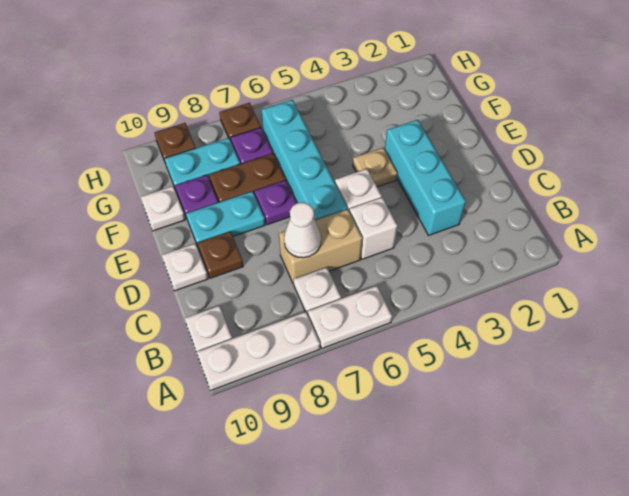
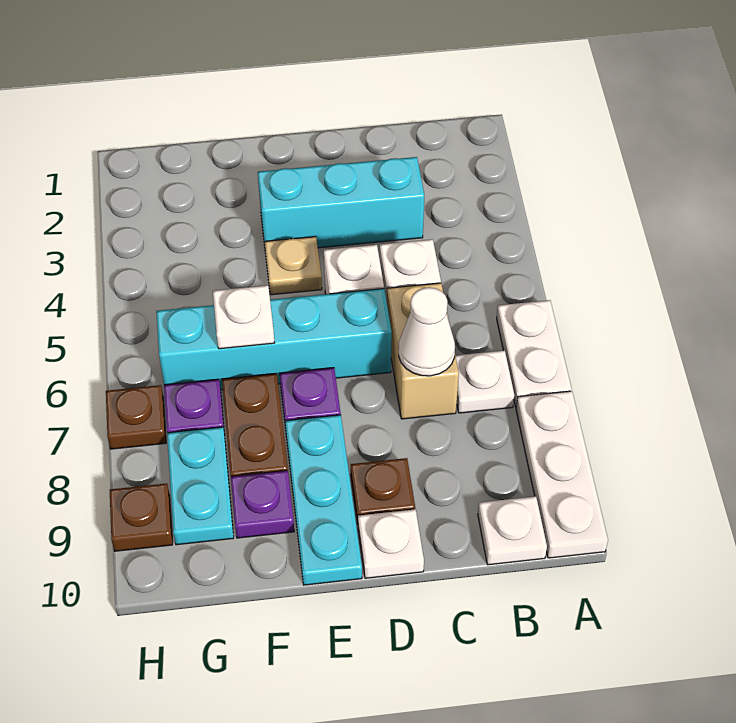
cyan plate E8:E9 level 1 -> cyan plate E8:E10 level 1
white plate F10 level 1 -> white plate F6 level 2

